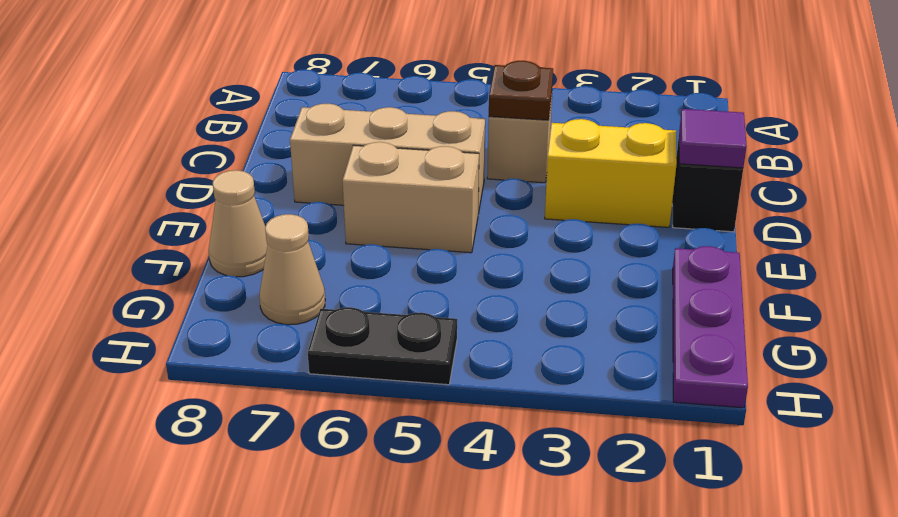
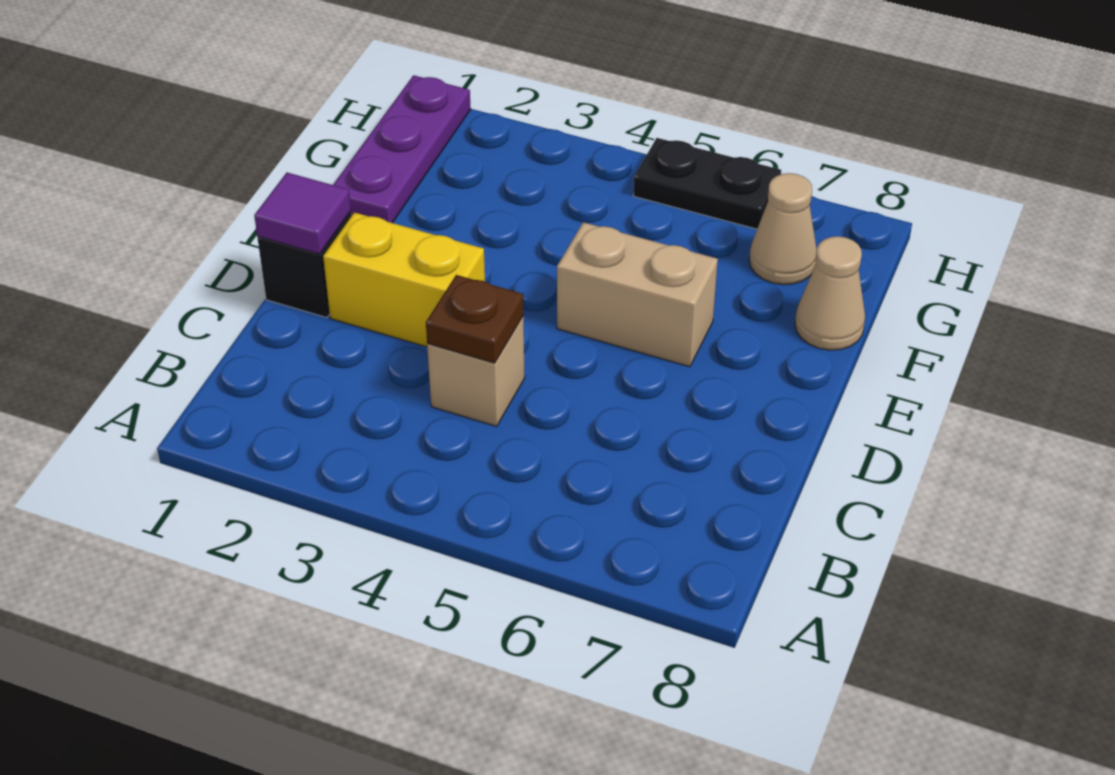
tan brick D5:D7 level 1 -> none

